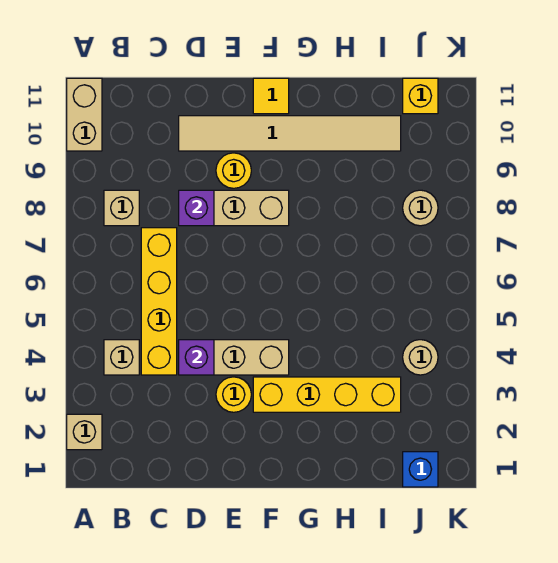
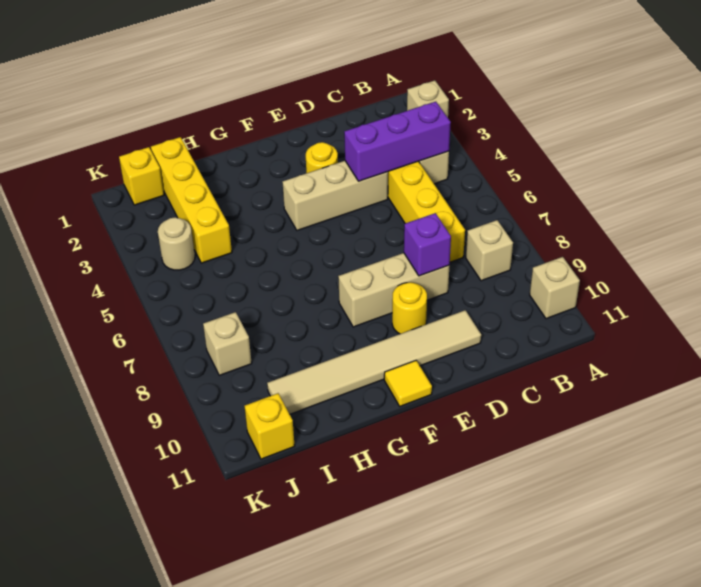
tan brick A10:A11 level 1 -> tan brick A10 level 1
purple brick D4 level 2 -> purple brick B4:D4 level 2
yellow brick F3:I3 level 1 -> yellow brick I1:I4 level 1
blue brick J1 level 1 -> yellow brick J1 level 1
tan round brick J8 level 1 -> tan brick J8 level 1

